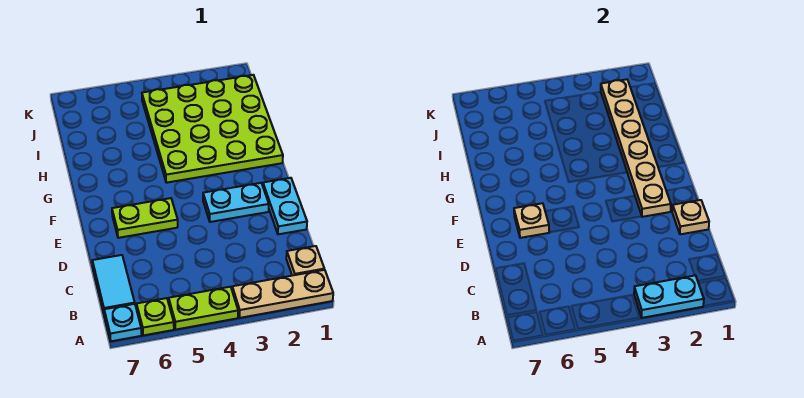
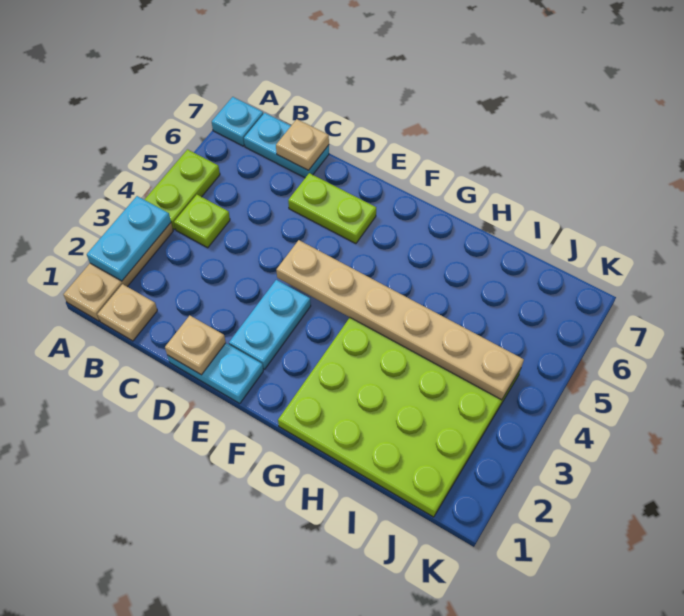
lime plate A6 level 1 -> lime plate B4 level 1
cyan tile B7:C7 level 1 -> cyan plate B7:C7 level 1
tan plate E2:J2 level 2 -> tan plate E4:J4 level 2
lime plate E5:E6 level 1 -> lime plate D6:E6 level 1
tan plate E6 level 2 -> tan plate C7 level 2

